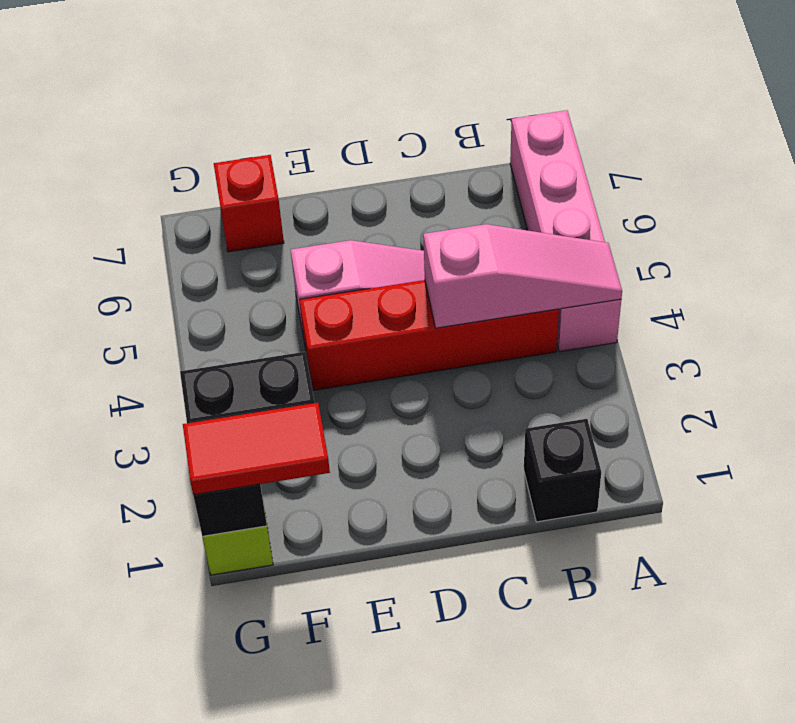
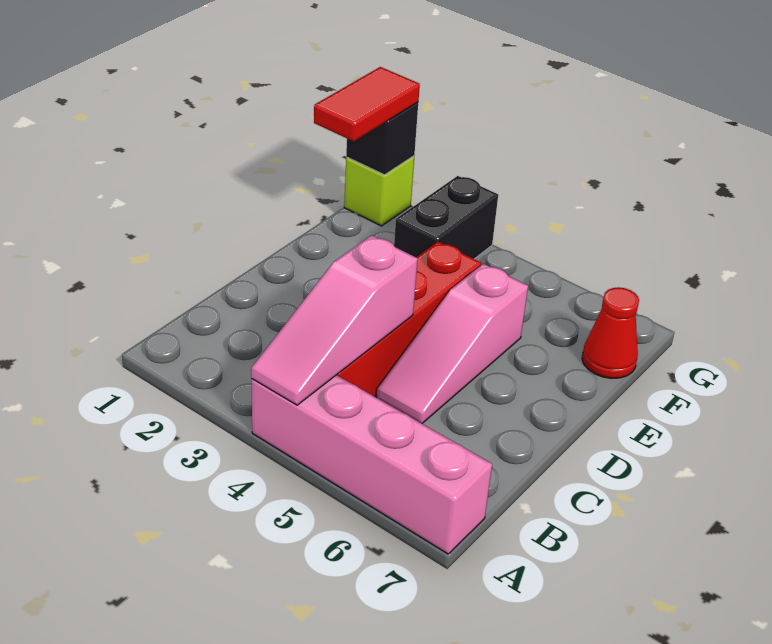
black brick B1 level 1 -> none
red brick F7 level 1 -> red cone F7 level 1

